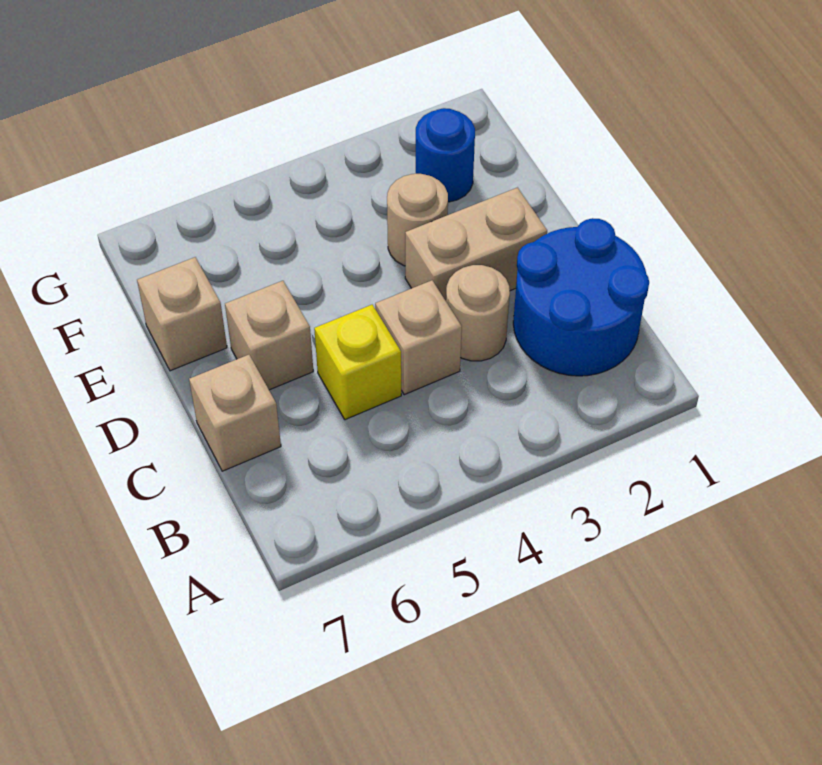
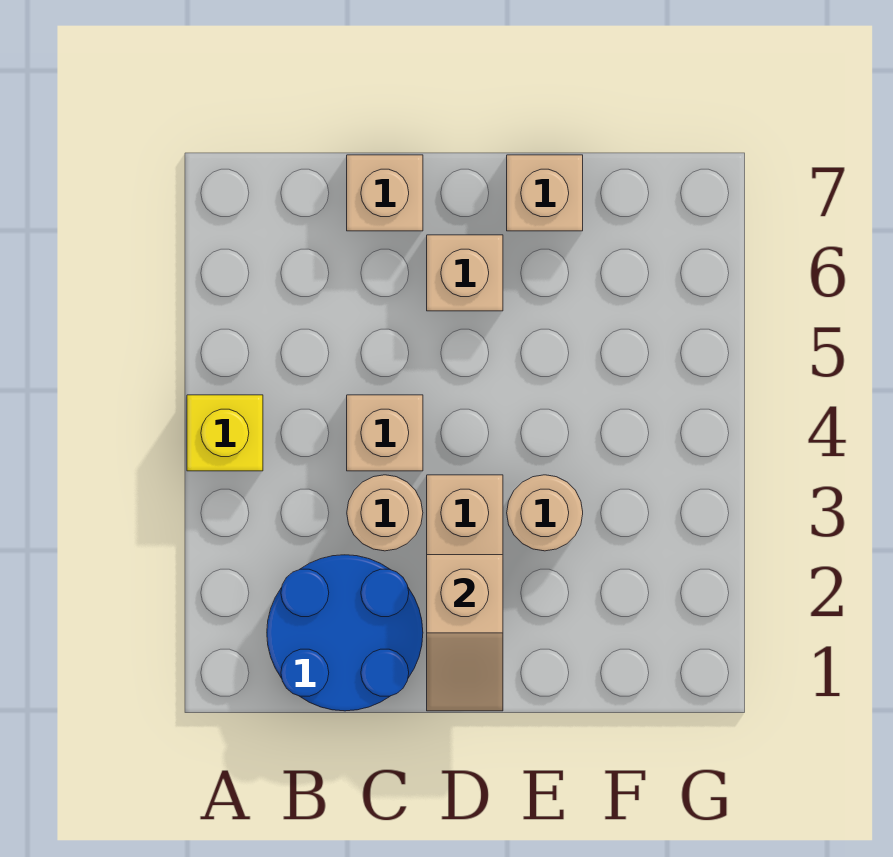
yellow brick C5 level 1 -> yellow brick A4 level 1
none -> tan slope D1:D2 level 2 top 2
blue round brick F2 level 1 -> none

